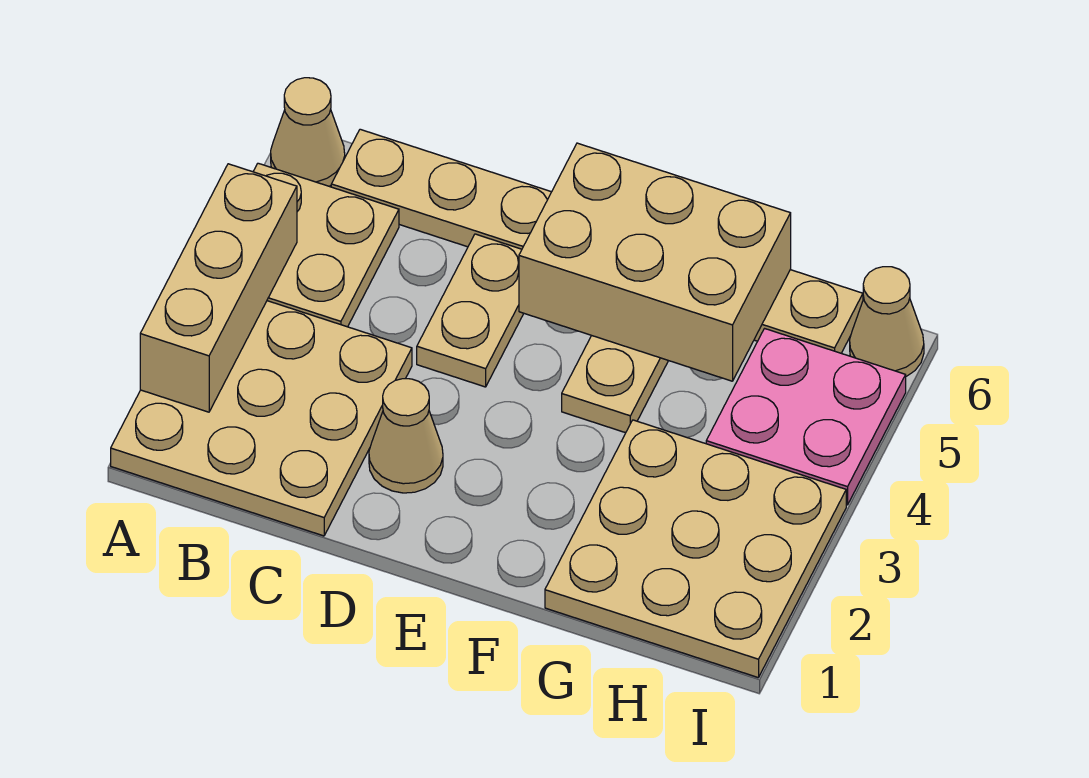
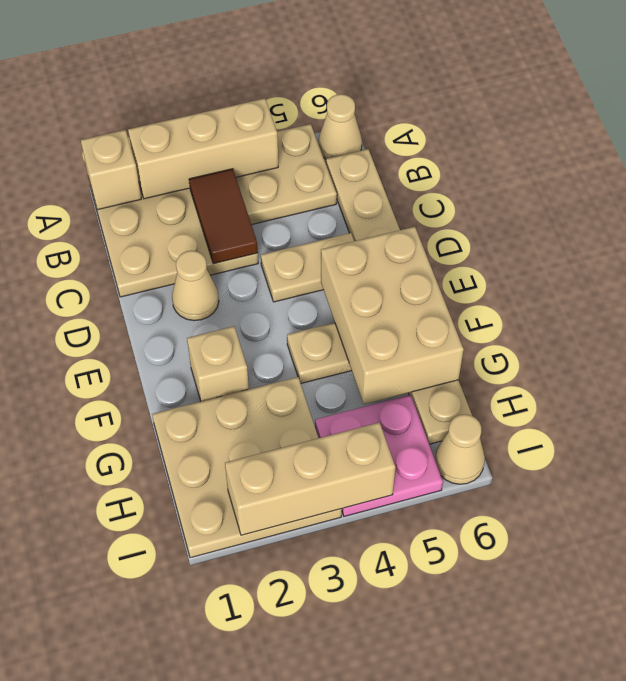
none -> tan brick A1 level 2
none -> brown tile B3:C3 level 2
none -> tan brick F2 level 1
none -> tan brick I2:I4 level 2

